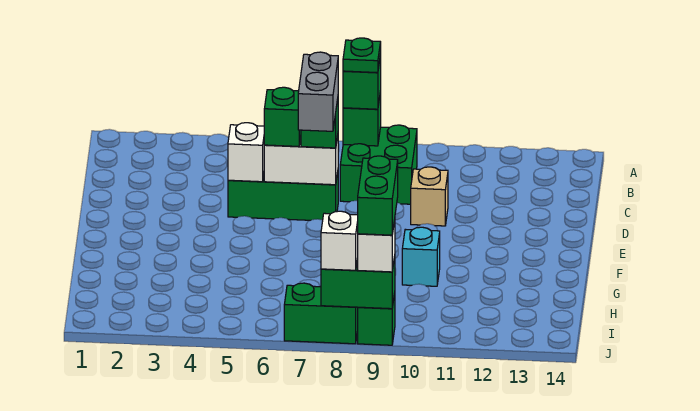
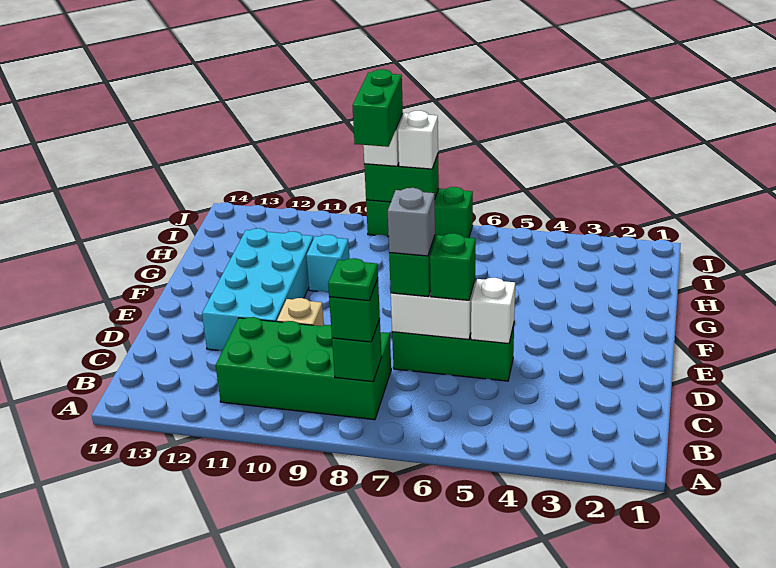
green brick B8:C9 level 1 -> green brick B8:C11 level 1
grey brick D7:E7 level 4 -> grey brick D7 level 4
none -> cyan brick D11:G12 level 1

